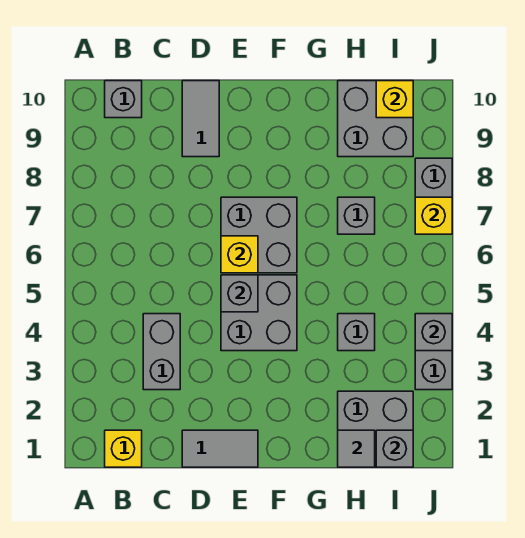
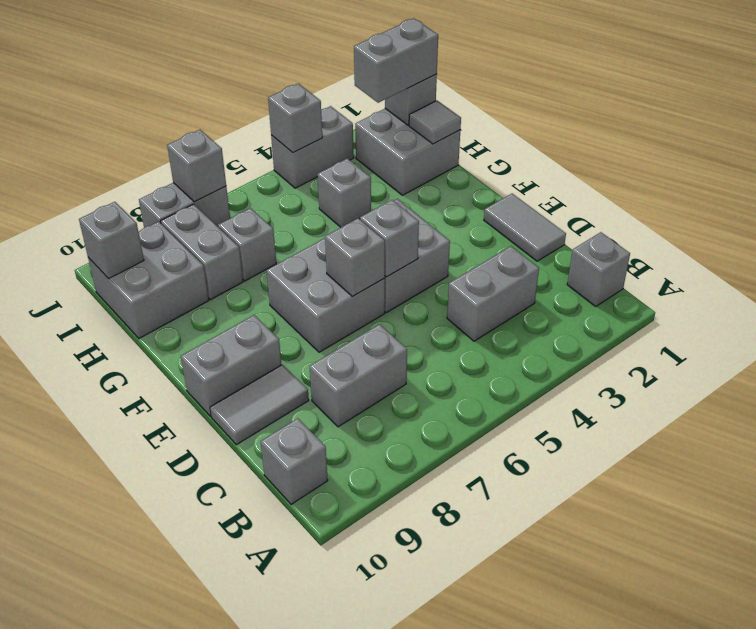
yellow brick B1 level 1 -> grey brick B1 level 1
none -> grey brick C7:C8 level 1
yellow brick E6 level 2 -> grey brick E6 level 2
none -> grey brick E9:E10 level 1
none -> grey brick H8:I8 level 1
none -> grey brick I1:I2 level 3
yellow brick I10 level 2 -> grey brick I10 level 2
yellow brick J7 level 2 -> grey brick J7 level 2

